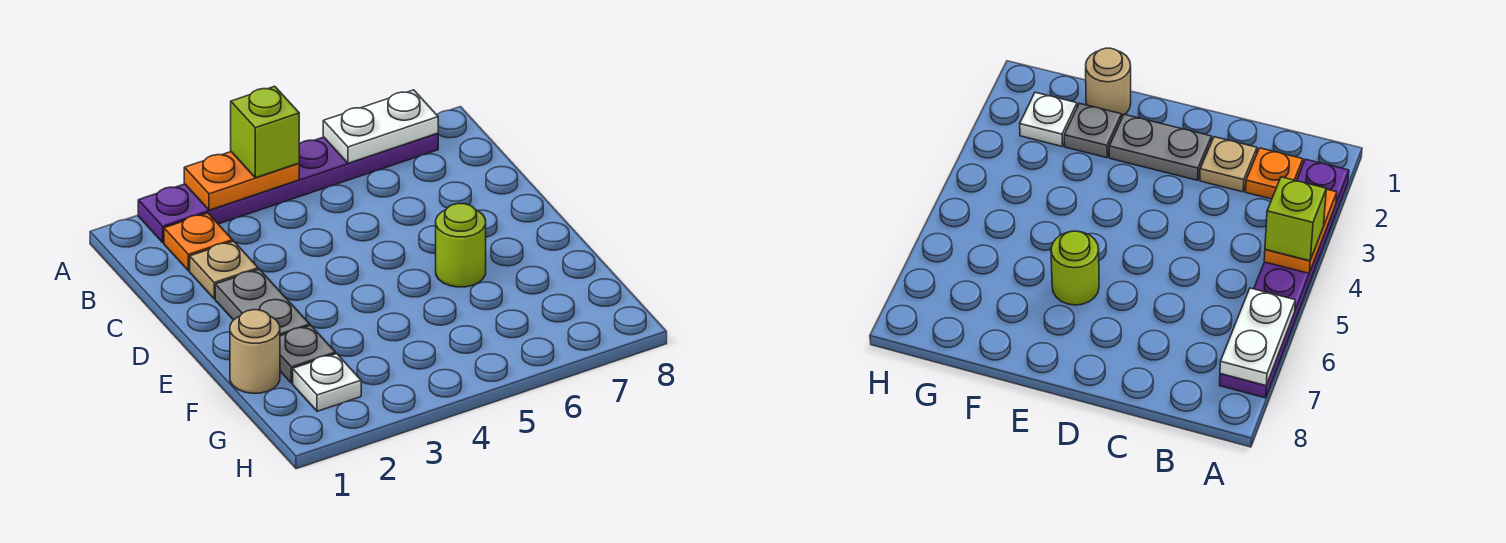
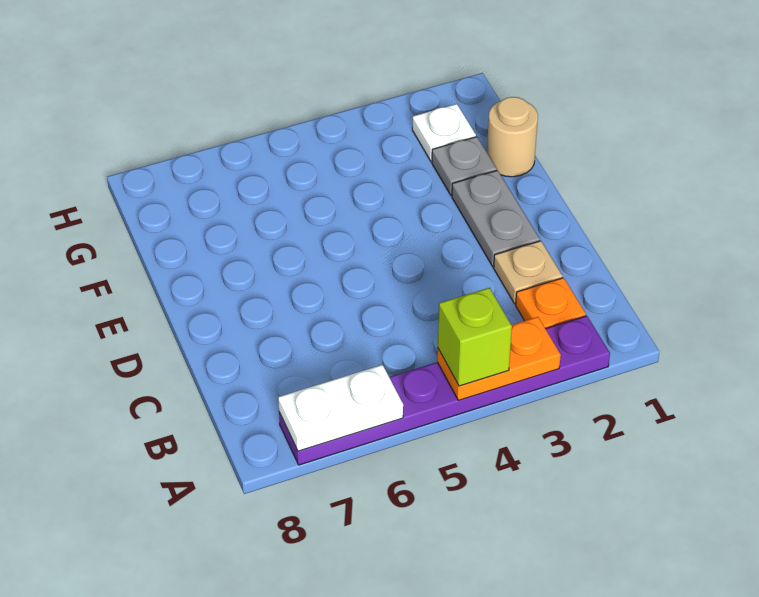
lime round brick E6 level 1 -> none

